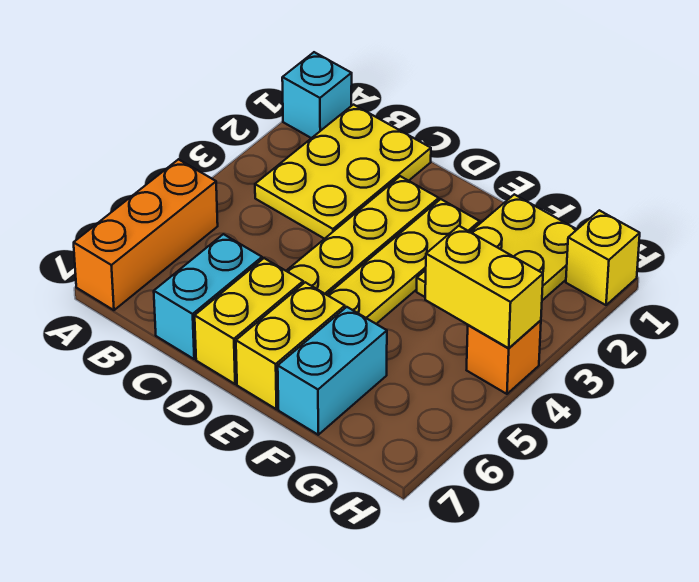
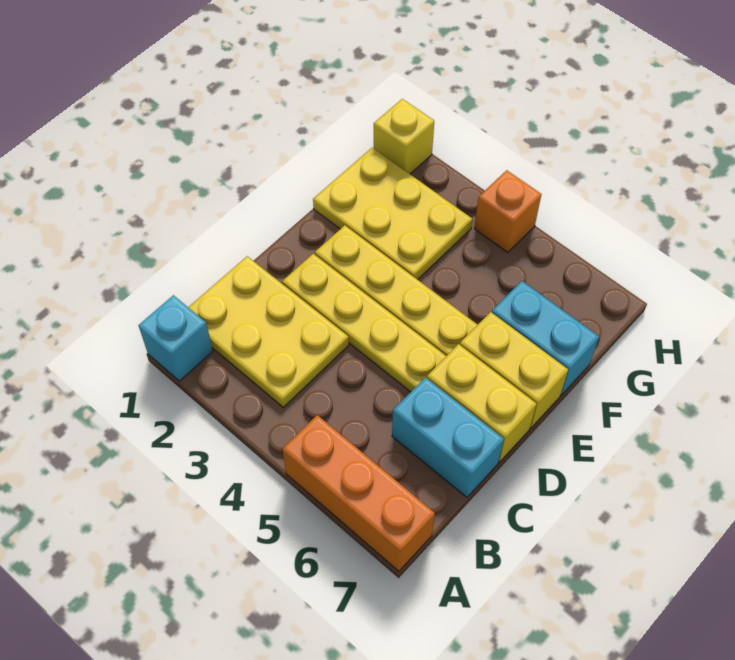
yellow brick G4:H4 level 2 -> none

